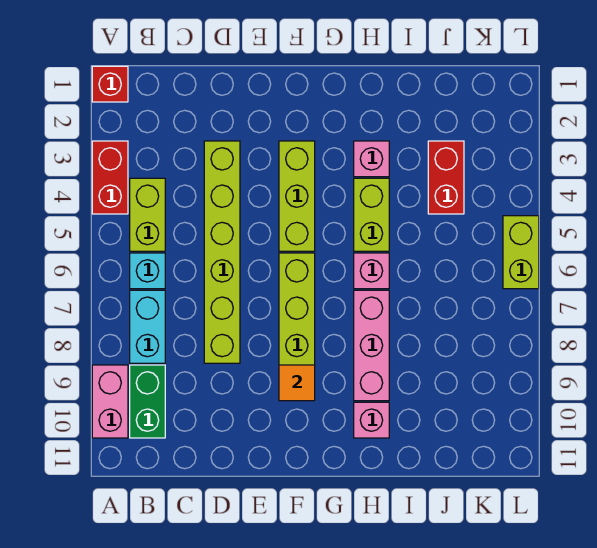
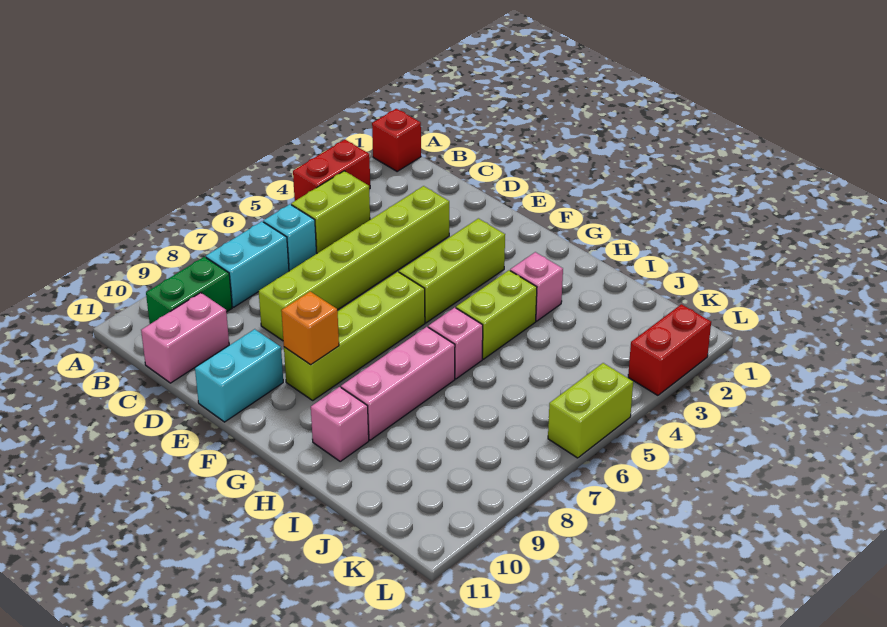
pink brick A9:A10 level 1 -> pink brick C10:C11 level 1
none -> cyan brick E10:E11 level 1
orange tile F9 level 2 -> orange brick F9 level 2
red brick J3:J4 level 1 -> red brick L2:L3 level 1

